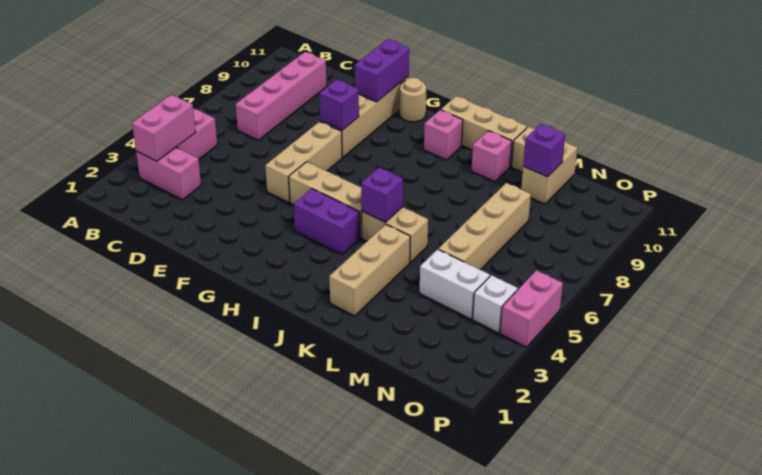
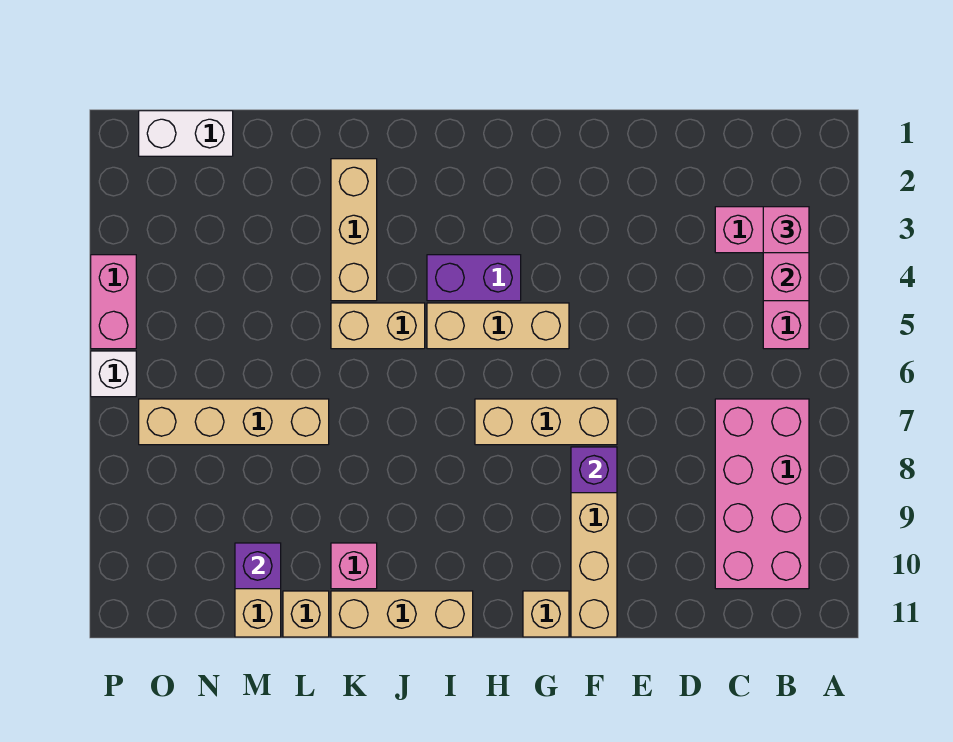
pink brick C7:C10 level 1 -> pink brick B7:C10 level 1
tan brick F5:F7 level 1 -> tan brick F7:H7 level 1
purple brick F10:F11 level 2 -> none
tan round brick G11 level 1 -> tan brick G11 level 1
pink brick I10 level 1 -> pink brick B3 level 3
purple brick J5 level 2 -> none
white brick M4:N4 level 1 -> white brick N1:O1 level 1
tan brick M5:M8 level 1 -> tan brick L7:O7 level 1
white brick O4 level 1 -> white brick P6 level 1

